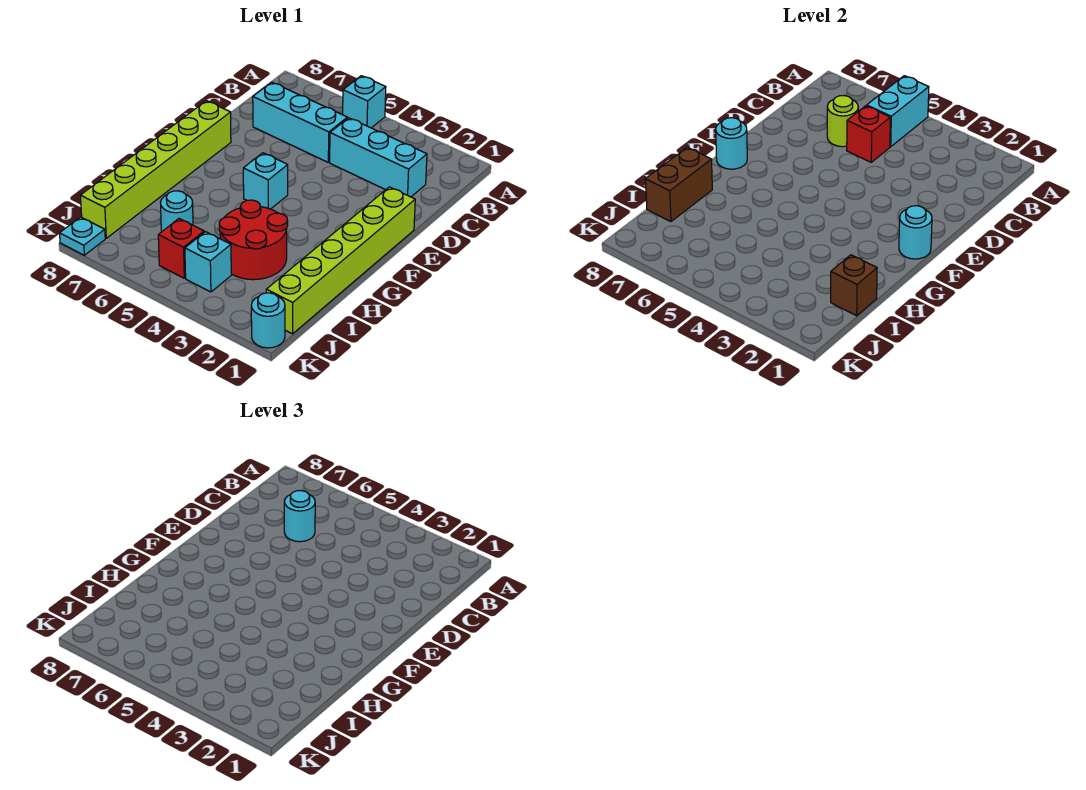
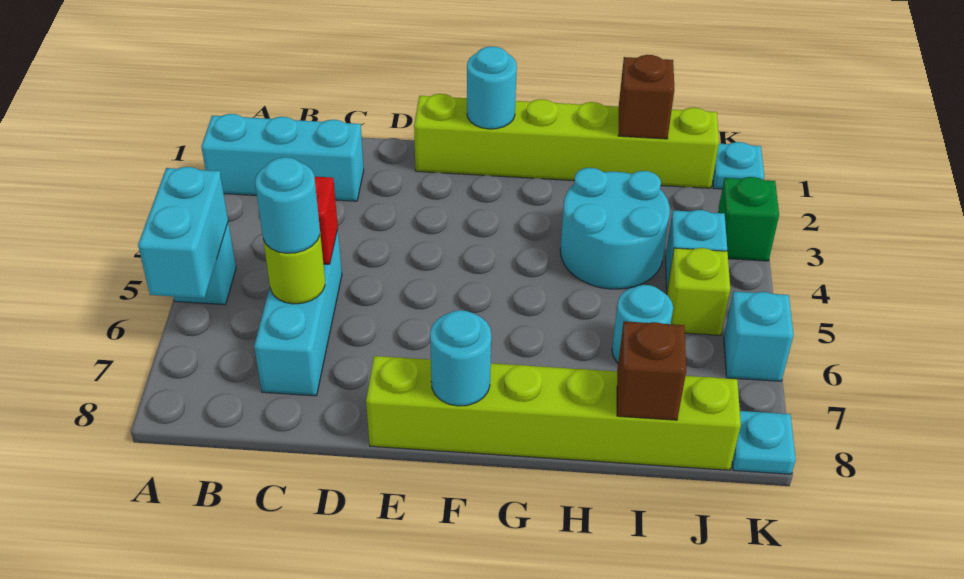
cyan brick A5:B5 level 2 -> cyan brick A5:A6 level 2
cyan brick C2:C4 level 1 -> cyan brick A2:C2 level 1
cyan brick F5 level 1 -> cyan brick K6 level 1
red round brick H3:I4 level 1 -> cyan round brick H3:I4 level 1
brown brick H8:I8 level 2 -> brown brick I8 level 2
red brick J5 level 1 -> lime brick J5 level 1
cyan round brick K1 level 1 -> cyan plate K1 level 1
none -> green brick K3 level 1

